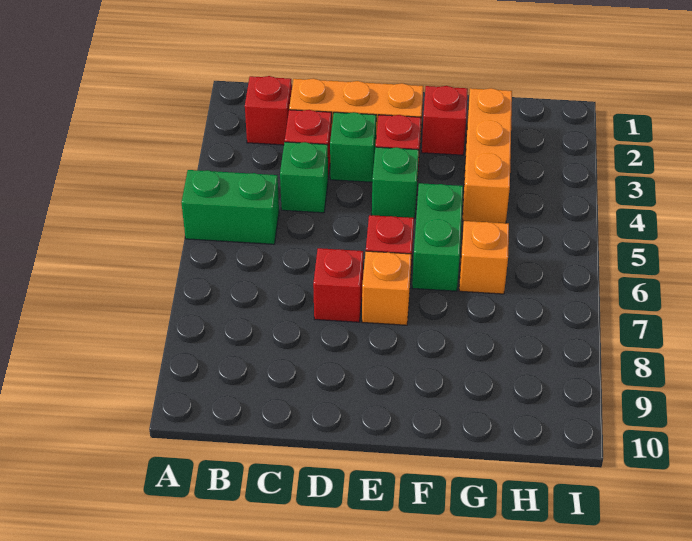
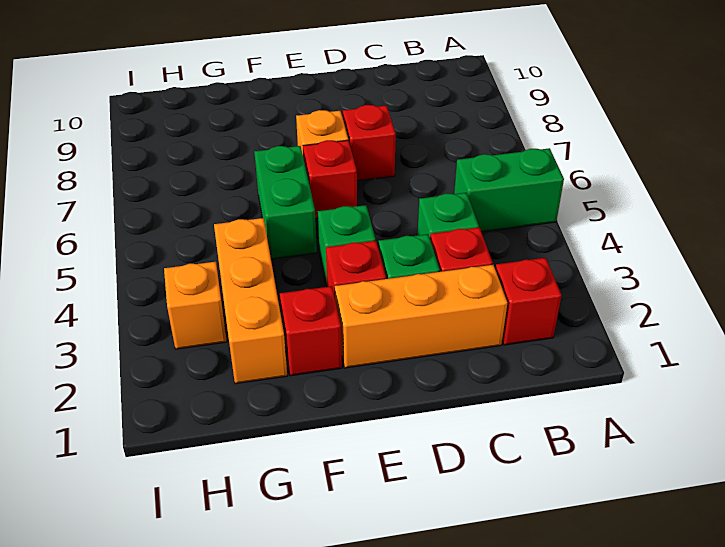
orange brick G6 level 1 -> orange brick H3 level 1

